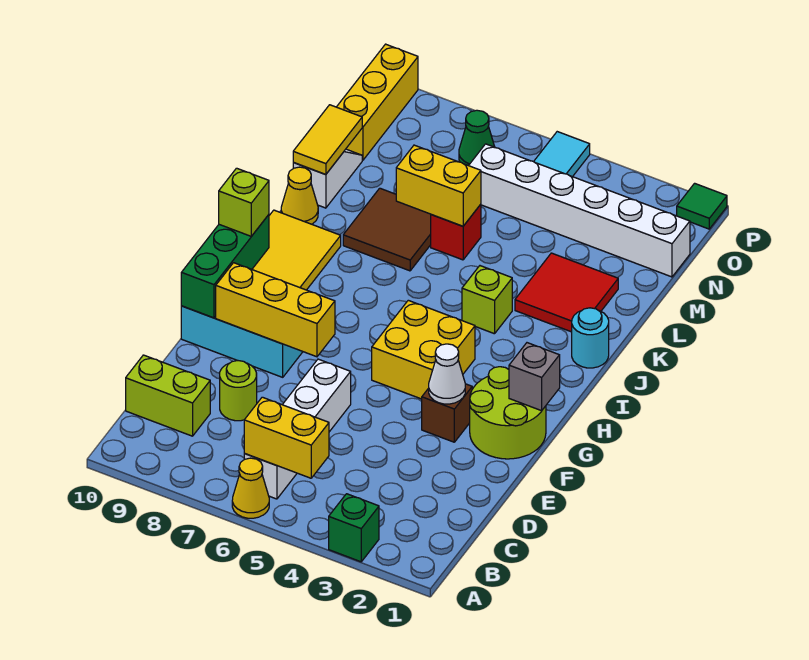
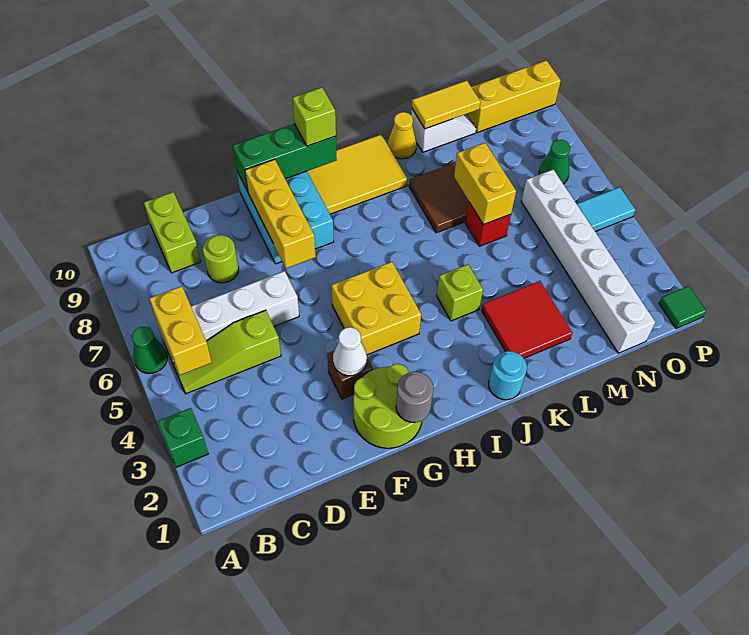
yellow cone A6 level 1 -> green cone A6 level 1
none -> lime slope B5:D5 level 1 top D
grey brick G1 level 2 -> grey round brick G1 level 2

